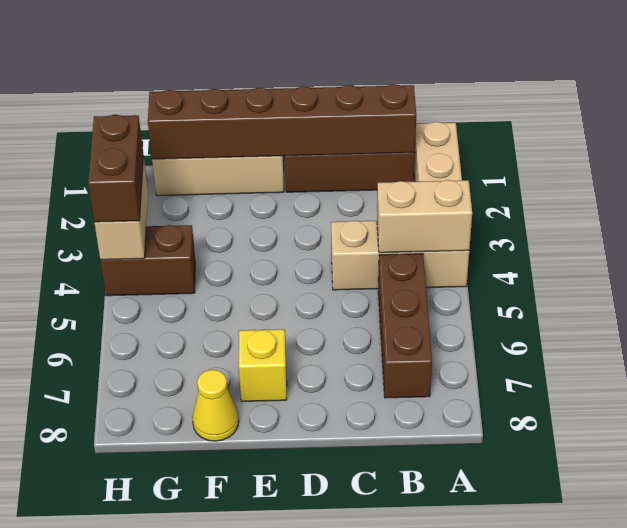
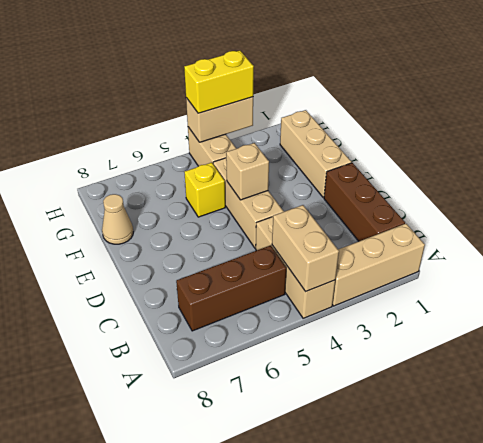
brown brick B1:G1 level 2 -> none
none -> tan brick D4:F4 level 1
none -> tan brick E4 level 2
yellow brick E7 level 1 -> yellow brick F5 level 1
yellow cone F8 level 1 -> tan cone F8 level 1
brown brick G4:H4 level 1 -> tan brick G4:H4 level 1
brown brick H3:H4 level 3 -> yellow brick H3:H4 level 3

